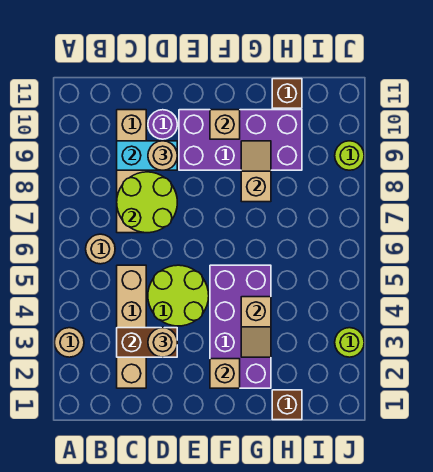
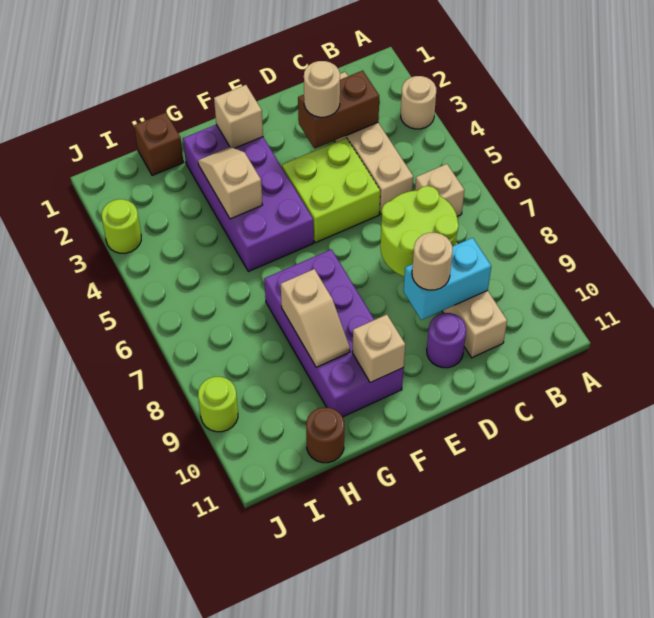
tan round brick B6 level 1 -> tan brick B6 level 1
lime round brick D4:E5 level 1 -> lime brick D4:E5 level 1
purple brick E9:H10 level 1 -> purple brick F7:G10 level 1
brown brick H11 level 1 -> brown round brick H11 level 1

